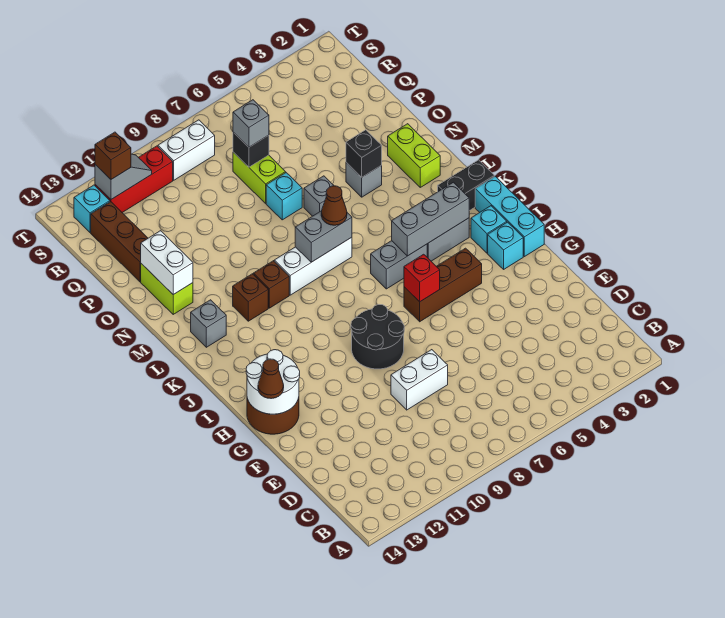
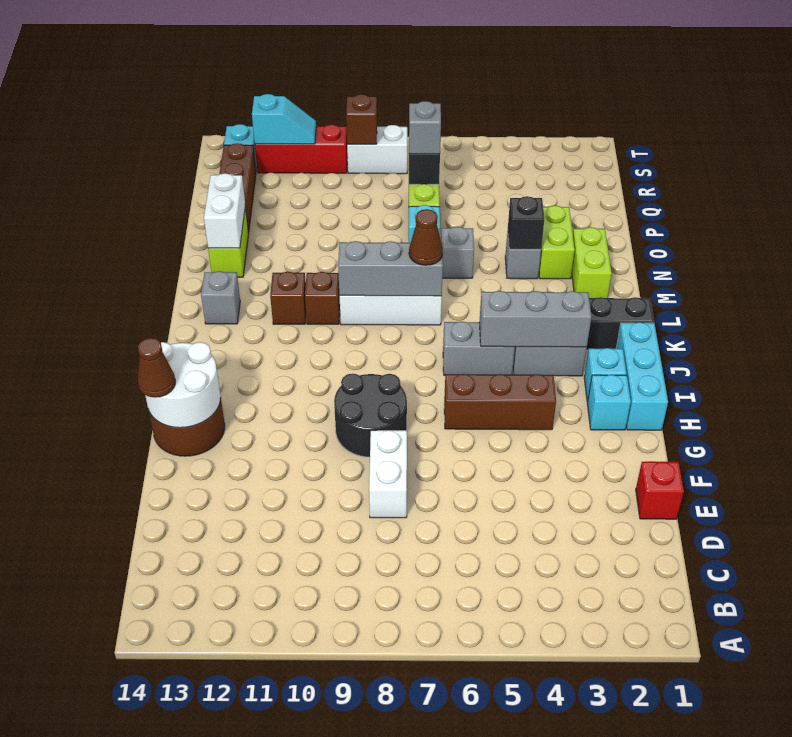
white brick E8:E9 level 1 -> white brick E8:F8 level 1
red brick H6 level 2 -> red brick E1 level 1
grey brick L7:L8 level 2 -> grey brick L7:L9 level 2
none -> lime brick N3:O3 level 1
grey slope S11:S12 level 2 top 12 -> cyan slope S11:S12 level 2 top 12
brown brick S12 level 3 -> brown brick S9 level 2

